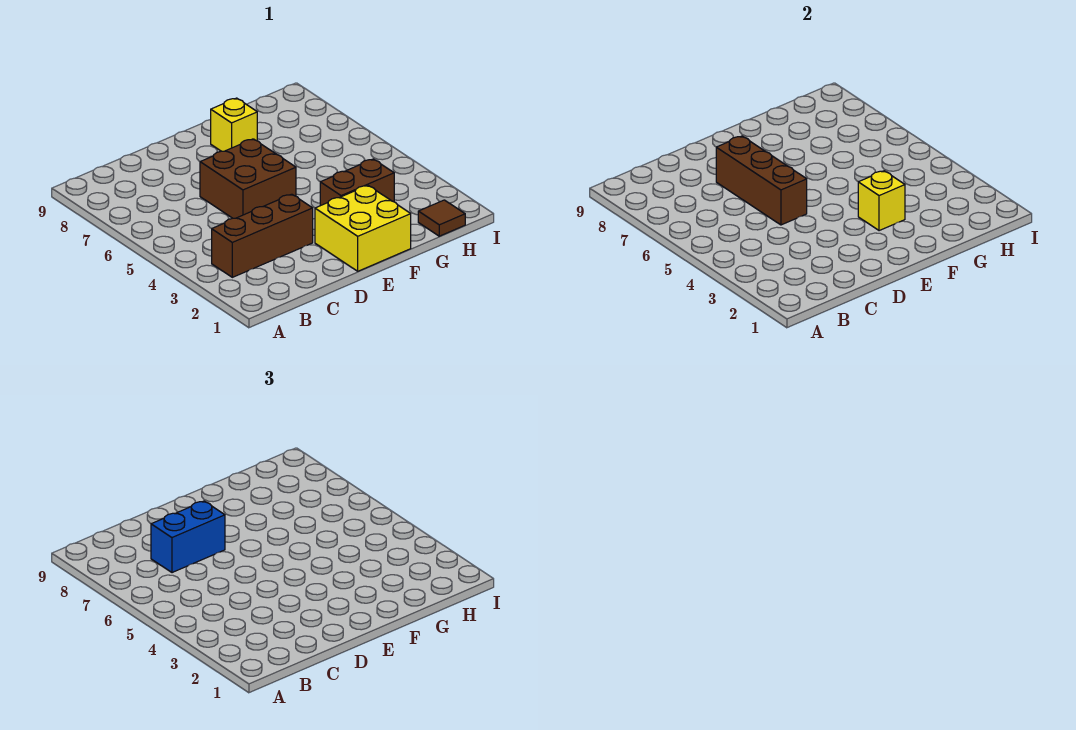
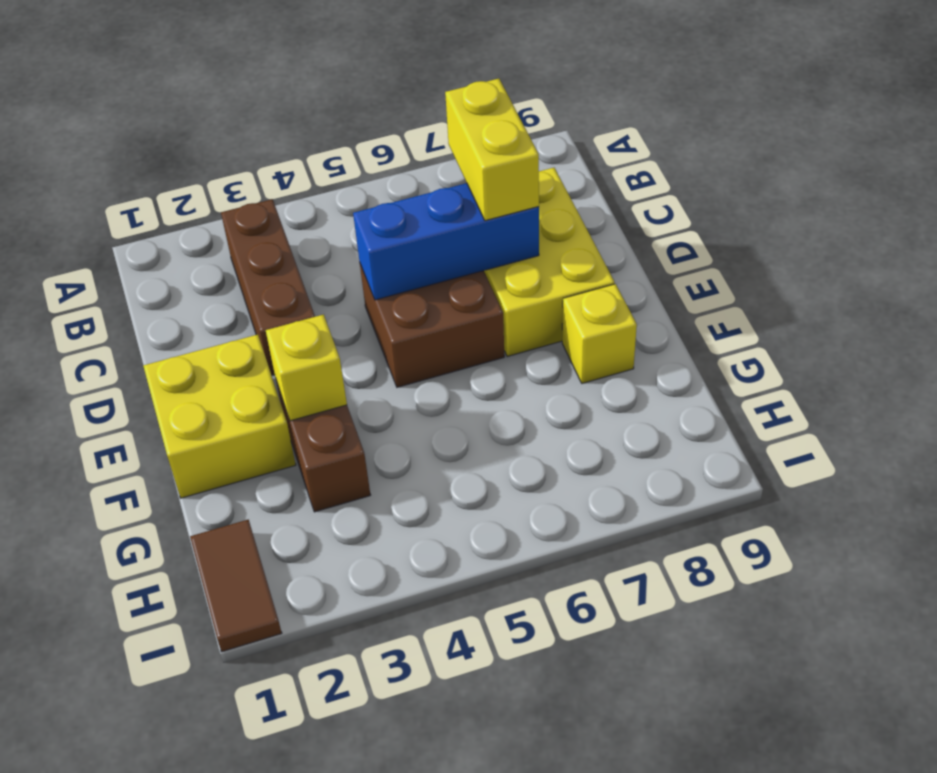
none -> yellow brick C7:E8 level 1
blue brick C7:D7 level 3 -> yellow brick C7:D7 level 3
brown brick D5:D7 level 2 -> blue brick D5:D7 level 2
brown tile H1 level 1 -> brown tile H1:I1 level 1

